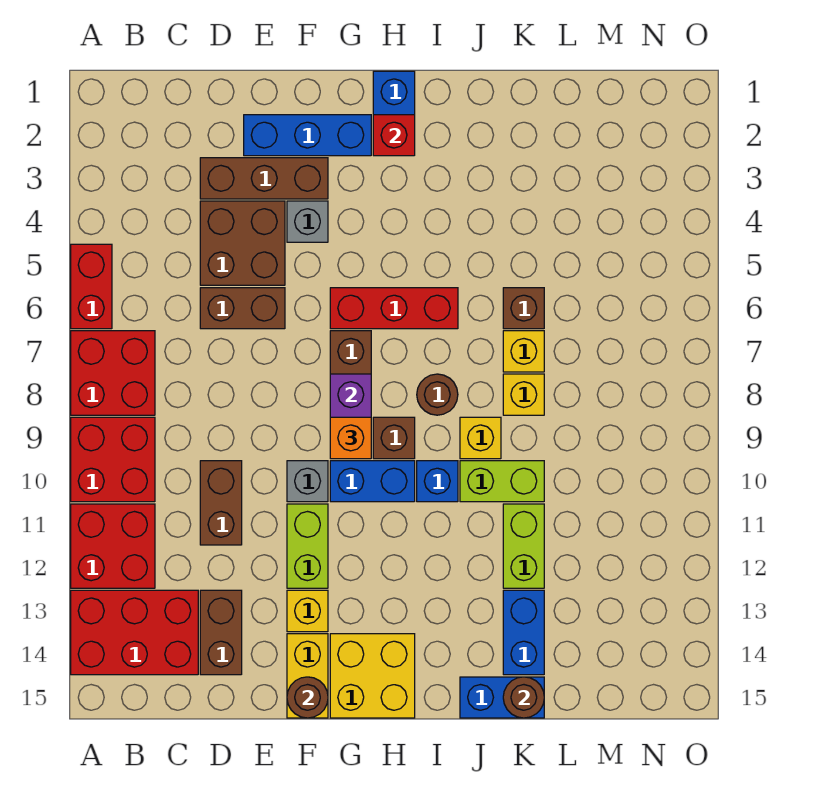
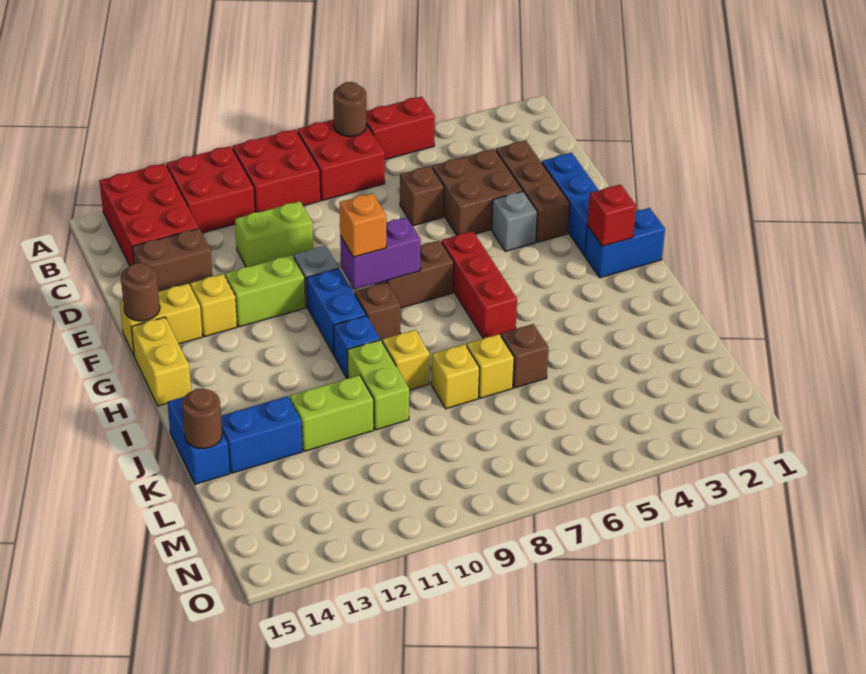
brown brick D6:E6 level 1 -> brown brick D6 level 1
brown brick D10:D11 level 1 -> lime brick D10:D11 level 1
yellow brick G14:H15 level 1 -> yellow brick G15:H15 level 1
brown round brick I8 level 1 -> brown round brick A7 level 2

